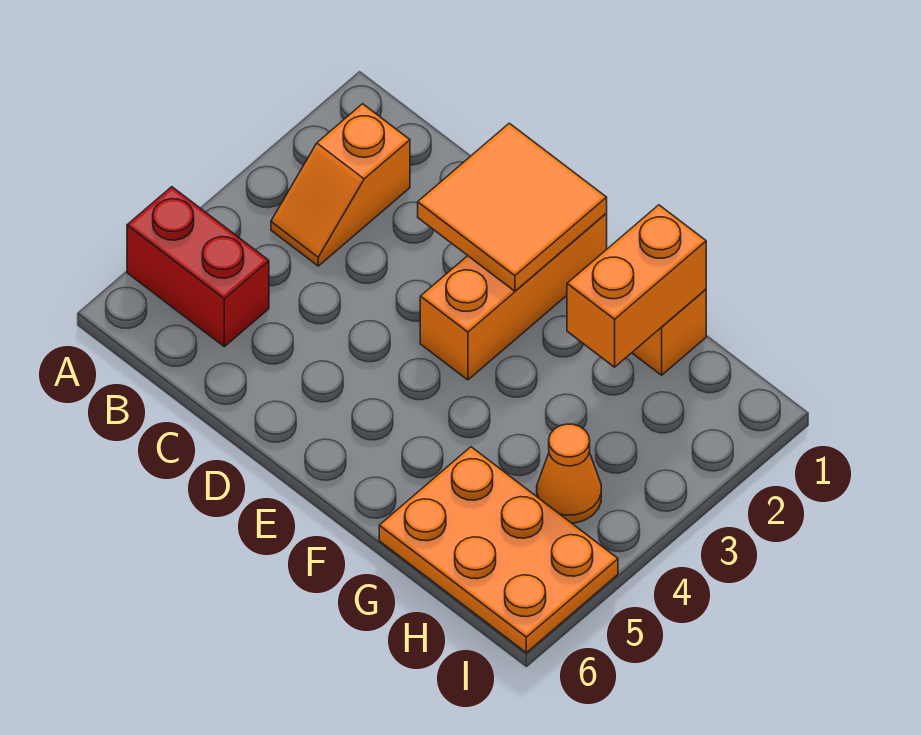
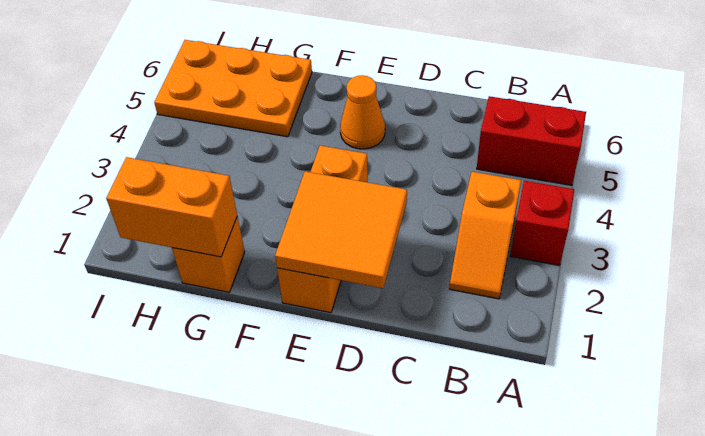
none -> red brick A3 level 1
orange slope B2:B3 level 1 top 2 -> orange slope B2:B3 level 1 top 3
orange brick G1:G2 level 2 -> orange brick G1:H1 level 2
orange cone H4 level 1 -> orange cone E5 level 1

